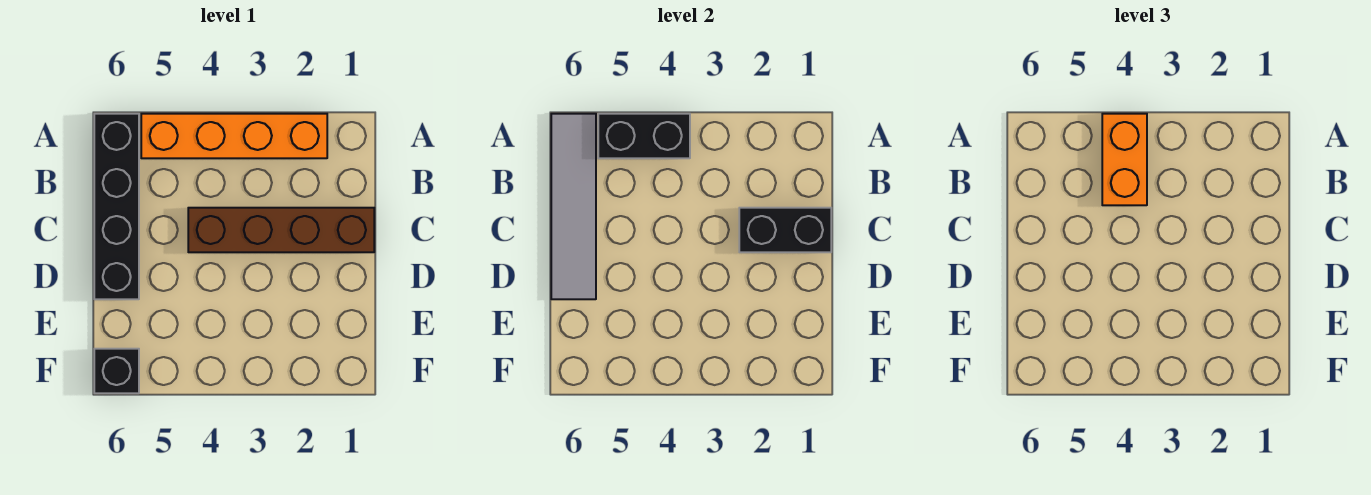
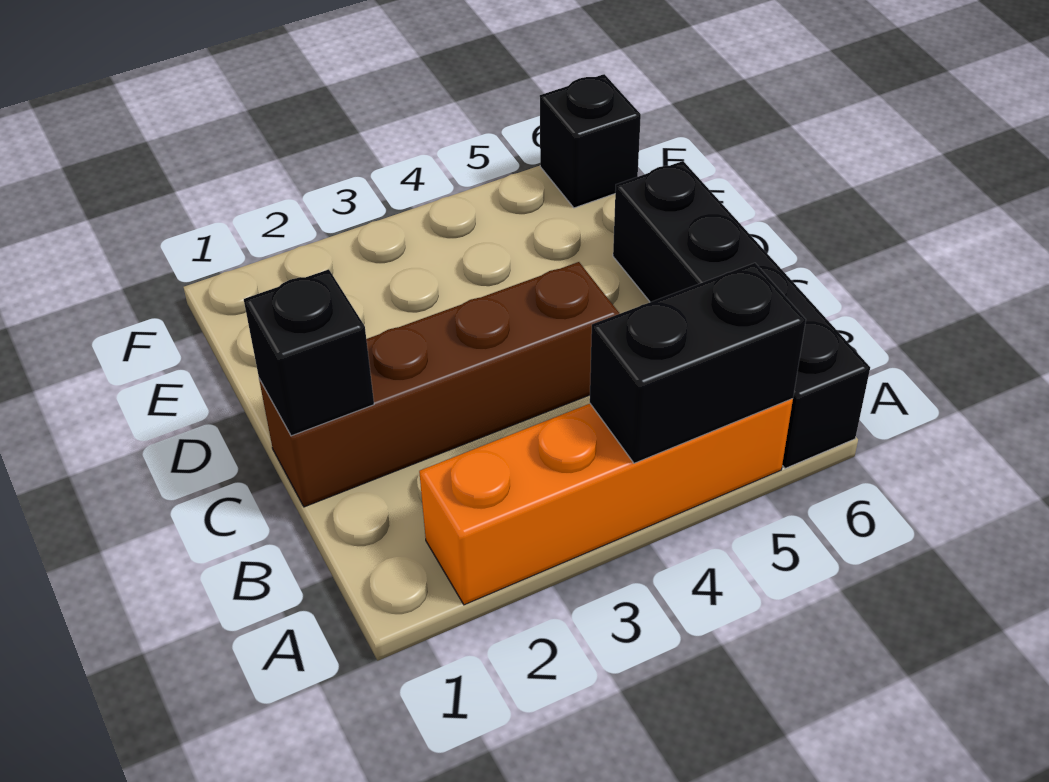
orange brick A4:B4 level 3 -> none
grey tile A6:D6 level 2 -> none
black brick C1:C2 level 2 -> black brick C1 level 2

